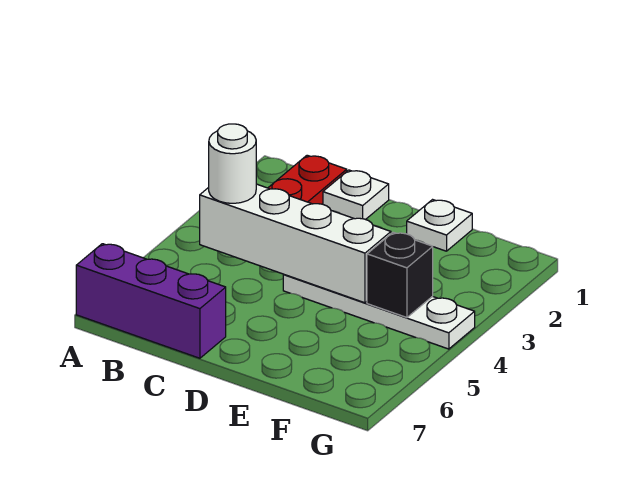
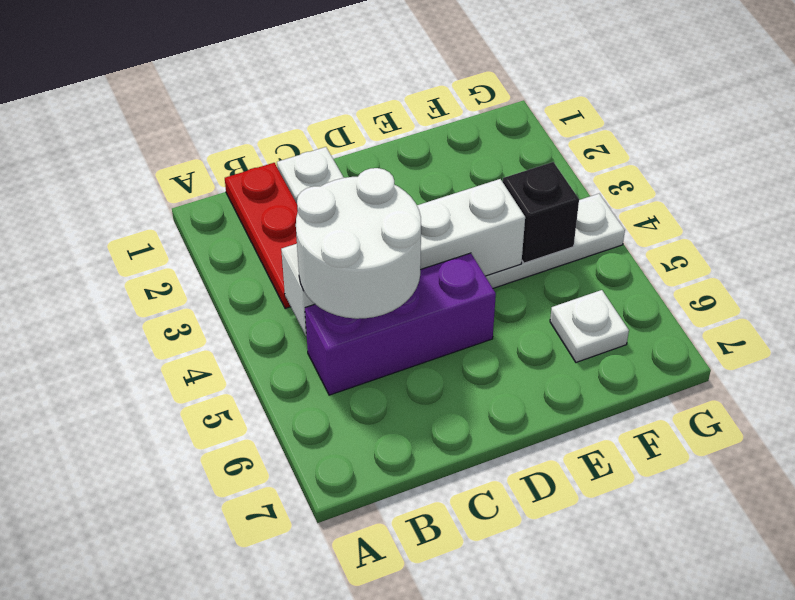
purple brick A7:C7 level 1 -> purple brick B5:D5 level 1
white round brick B4 level 3 -> white round brick B4:C5 level 3
white plate E1 level 1 -> white plate F6 level 1

